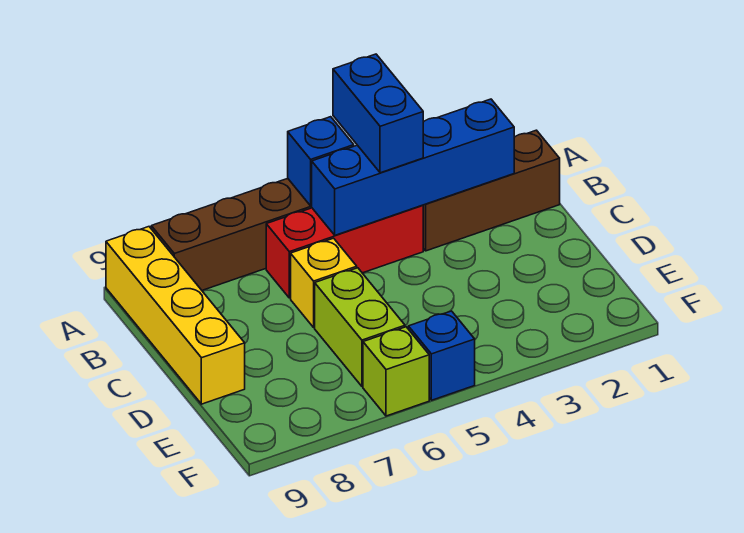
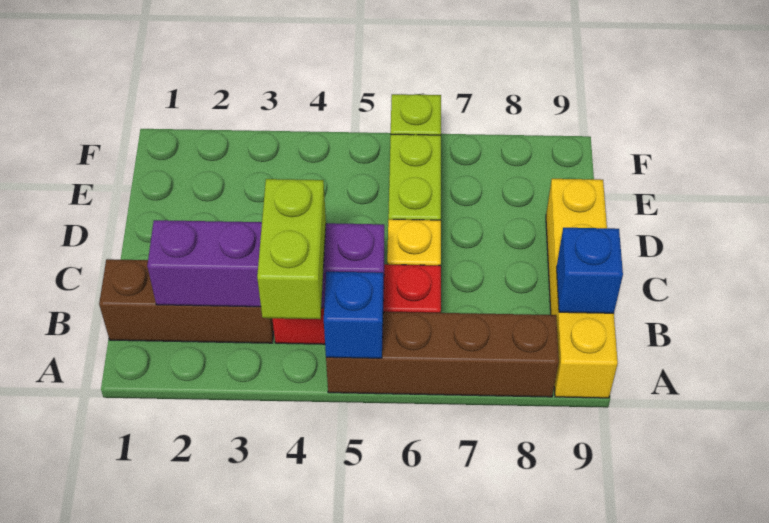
blue brick A4:B4 level 3 -> lime brick A4:B4 level 3
blue brick B2:B5 level 2 -> purple brick B2:B5 level 2
blue brick F5 level 1 -> blue brick B9 level 2

